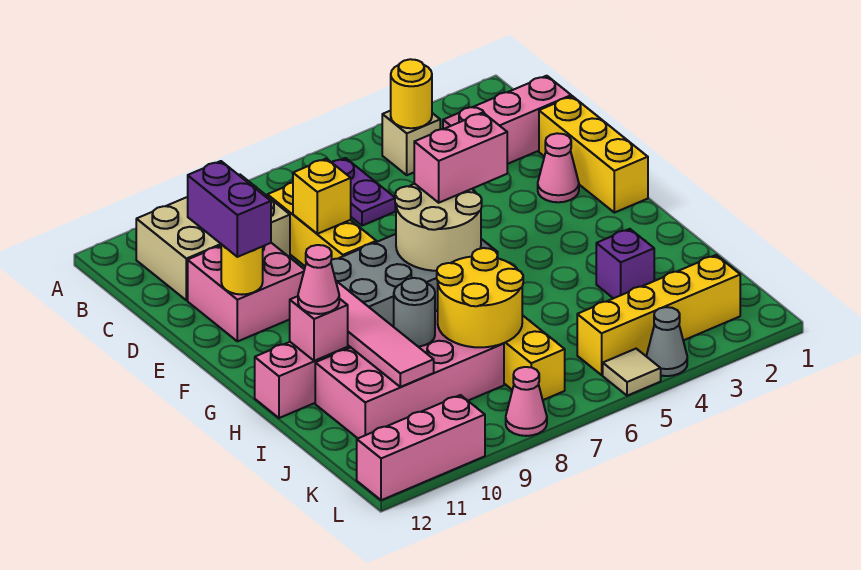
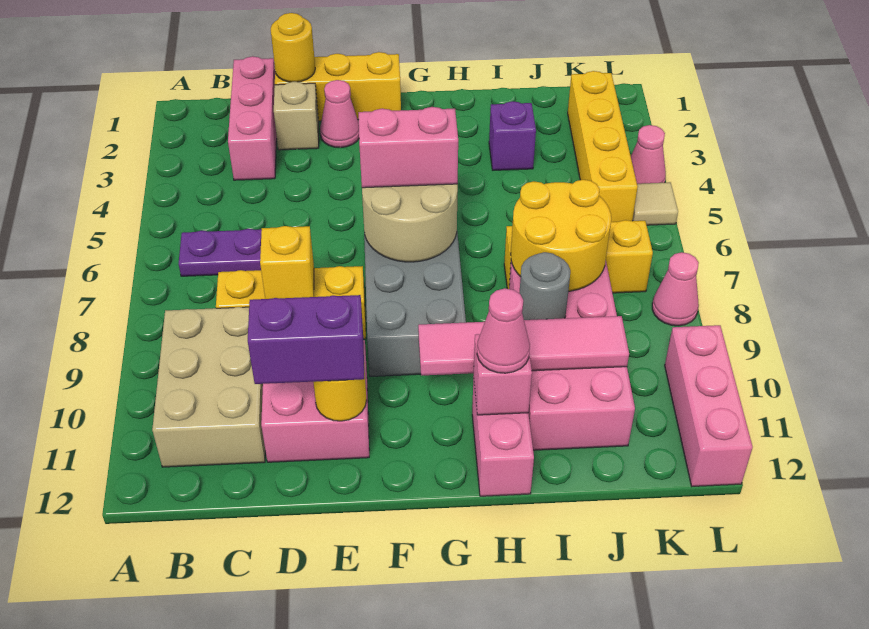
tan brick B4 level 1 -> tan brick D2 level 1
yellow round brick B4 level 2 -> yellow round brick D1 level 2
pink brick F5:F6 level 3 -> pink brick F6:G6 level 3
grey cone L4 level 1 -> pink cone L4 level 1

